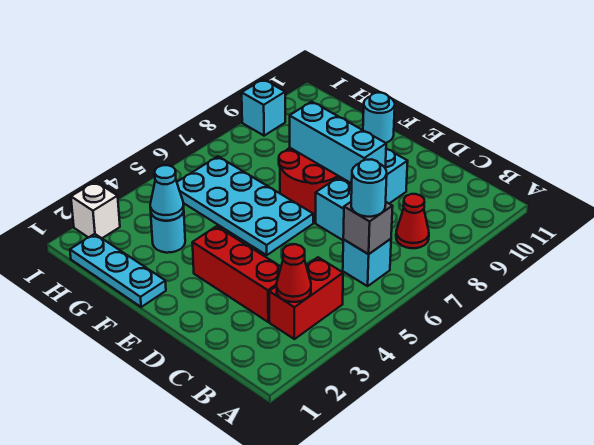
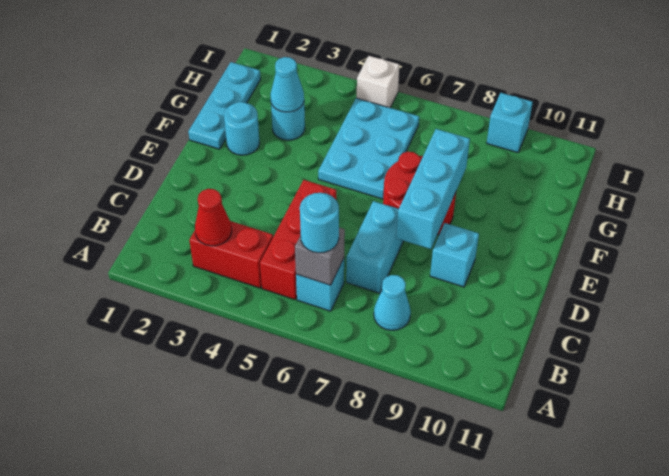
red cone B8 level 1 -> cyan cone B8 level 1
red brick C3:E3 level 1 -> red brick B5:D5 level 1
cyan plate E5:H6 level 1 -> cyan plate F5:H6 level 1
cyan round brick F11 level 1 -> cyan round brick F2 level 1
white brick I2 level 1 -> white brick I5 level 1

